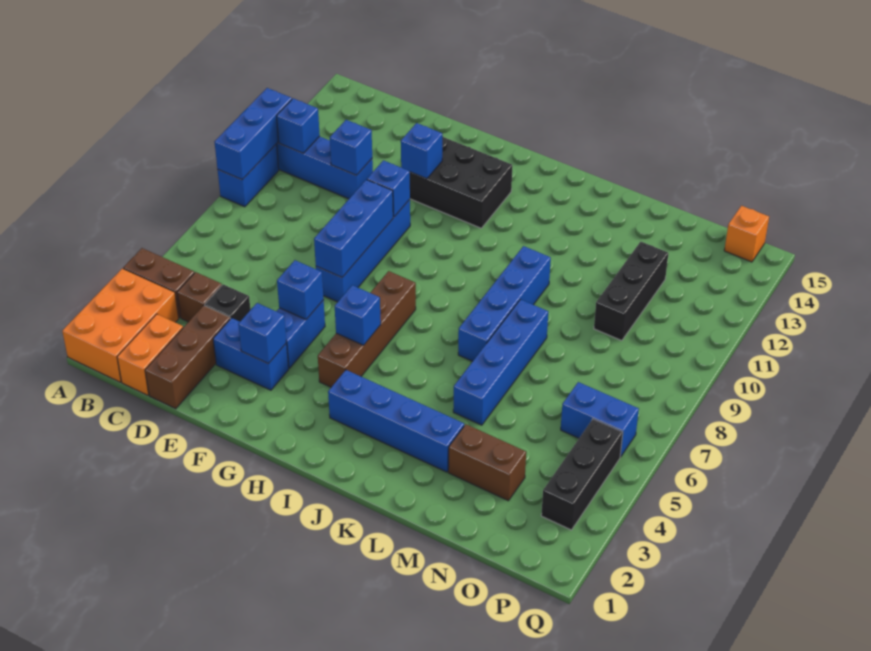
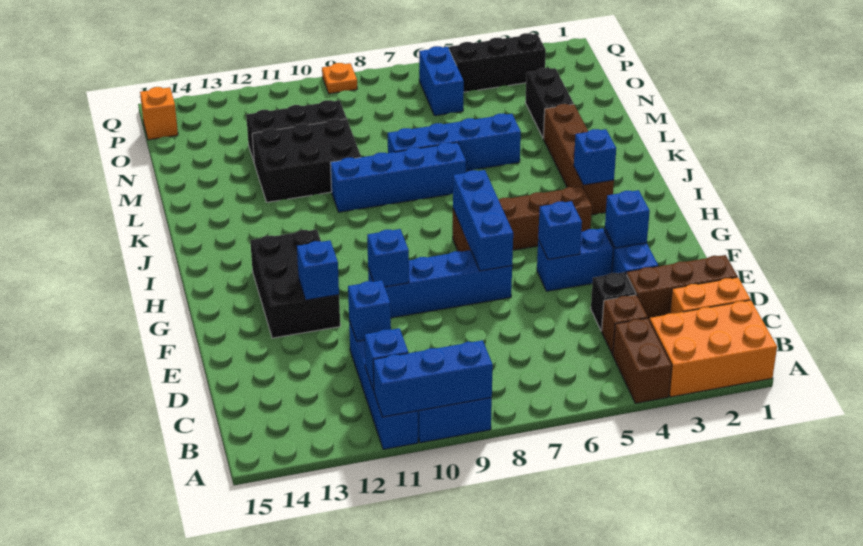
blue brick F7:F9 level 2 -> blue brick F7:H7 level 2
blue brick H5 level 2 -> blue brick I3 level 2
blue brick I3:L3 level 1 -> brown brick I3:L3 level 1
none -> black brick L10:M12 level 1
brown brick M3:N3 level 1 -> black brick M3:N3 level 1
none -> orange plate Q9 level 1

